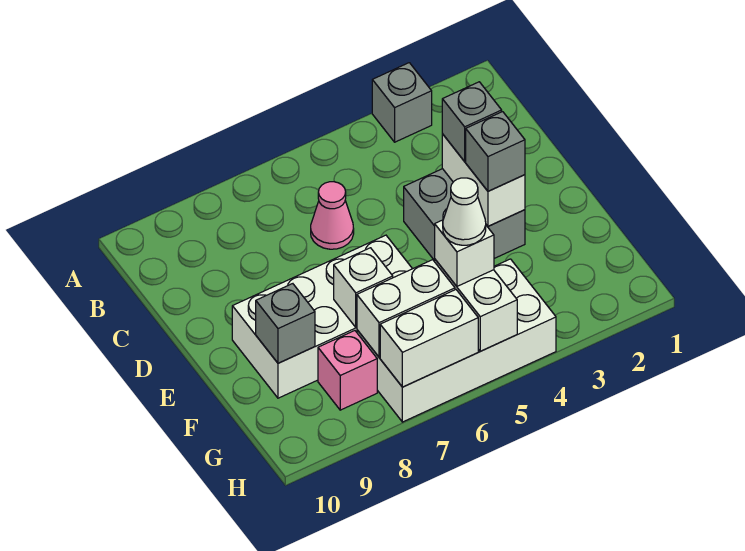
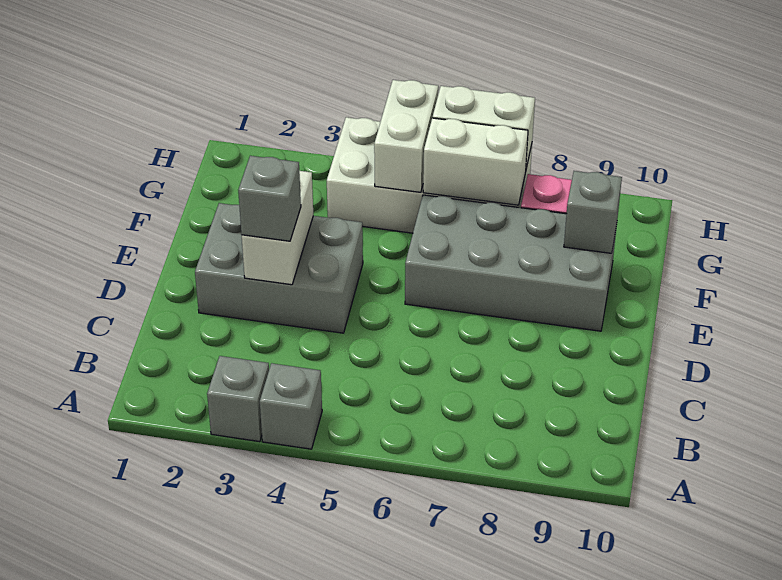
pink cone C6 level 1 -> none
grey brick D3:E4 level 1 -> grey brick D2:E4 level 1
grey brick E3 level 3 -> grey brick A4 level 1
white brick E6:F9 level 1 -> grey brick E6:F9 level 1
white brick F7 level 2 -> none
white brick G5 level 3 -> none
white cone G5 level 4 -> none

